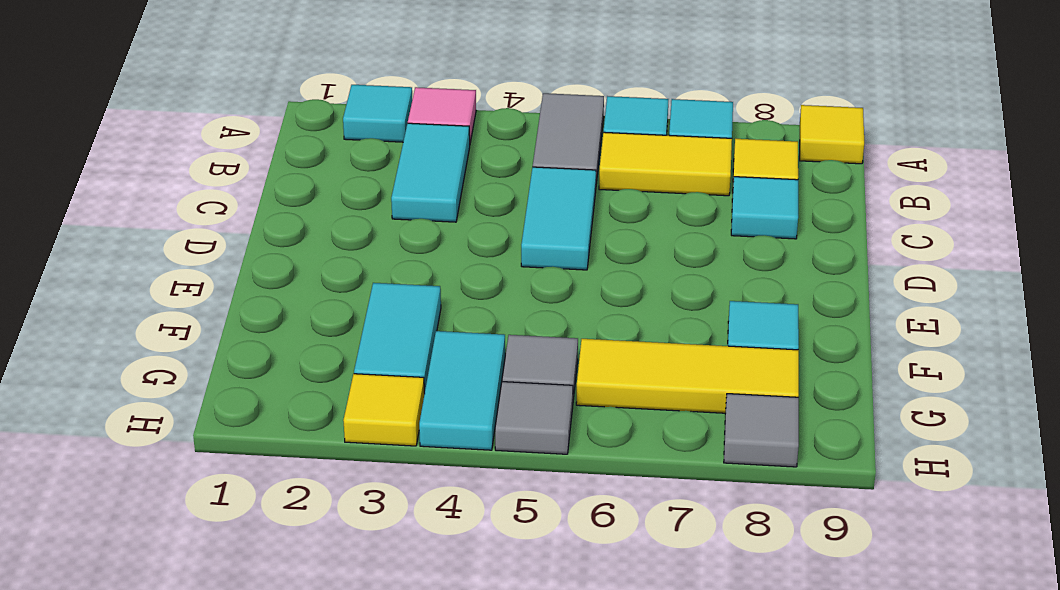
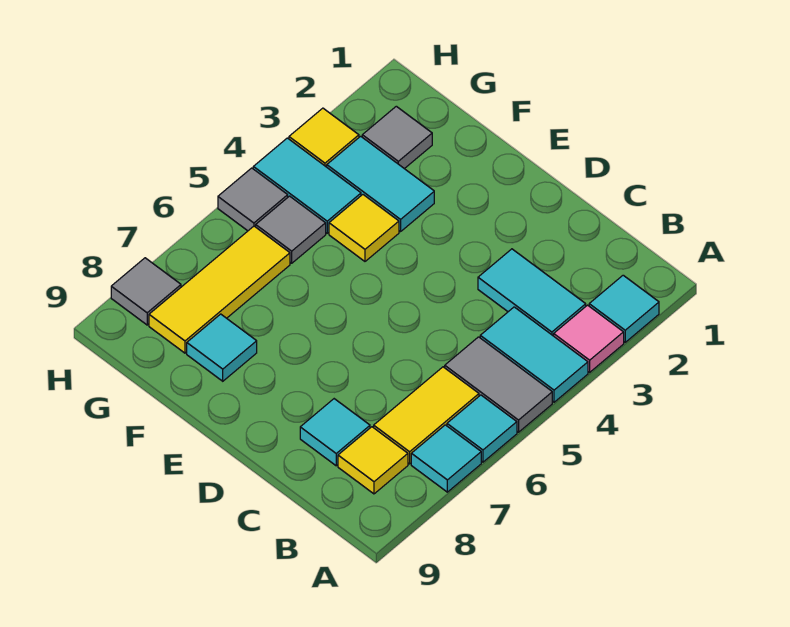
yellow tile A9 level 1 -> yellow tile F4 level 1
cyan tile C5:D5 level 1 -> cyan tile A4:B4 level 1
none -> grey tile G2 level 1

